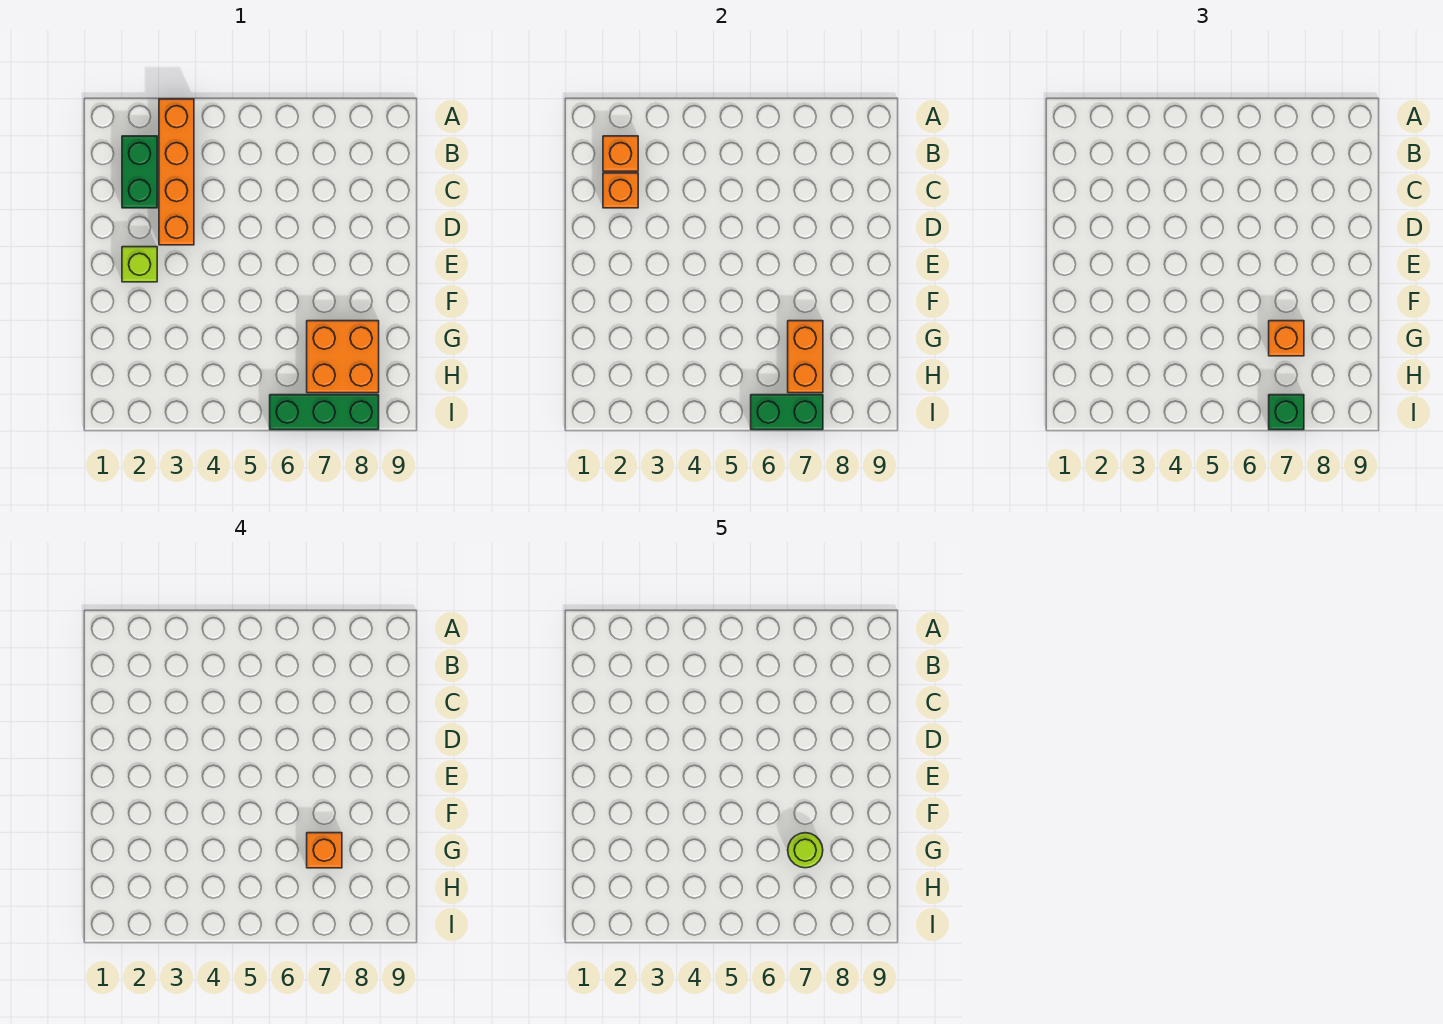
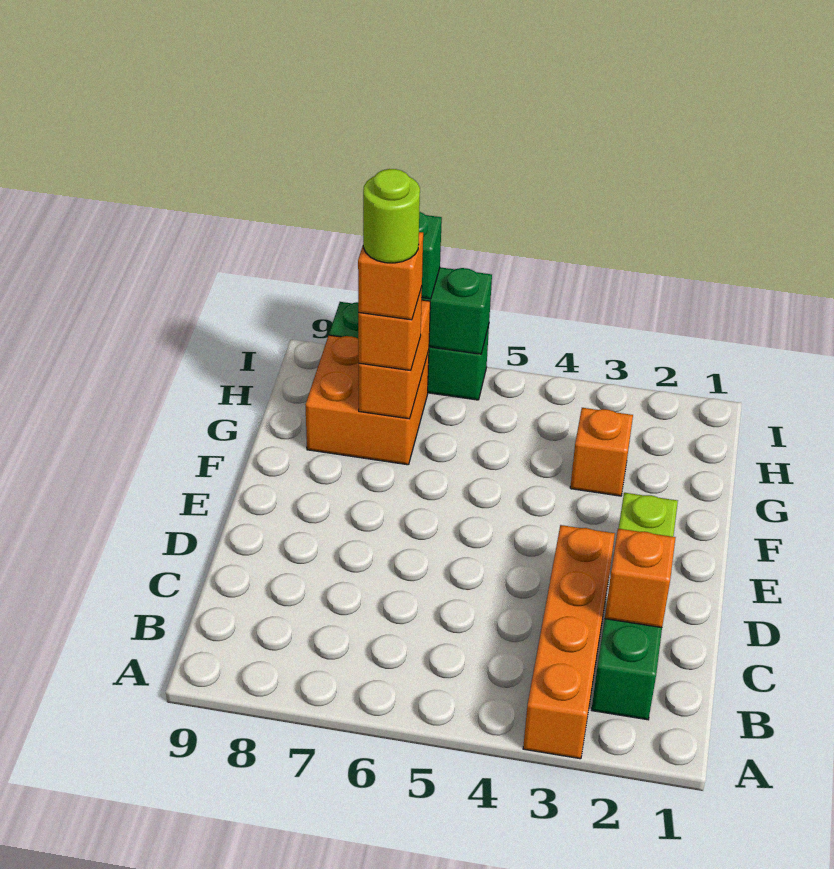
orange brick B2 level 2 -> orange brick G3 level 1

